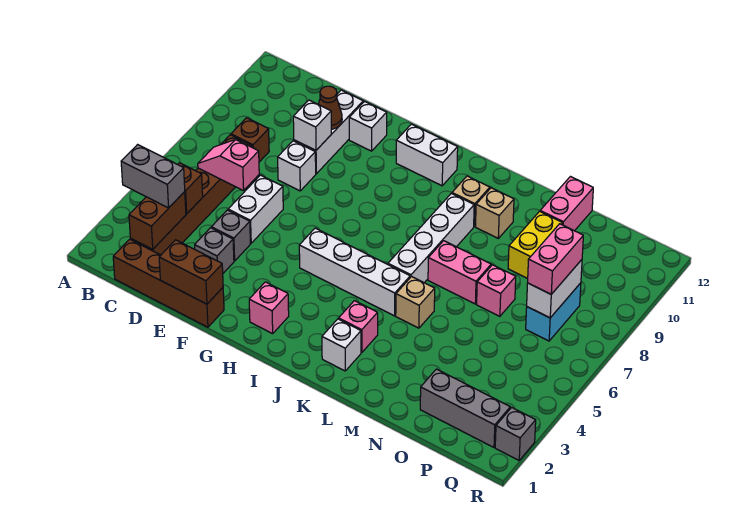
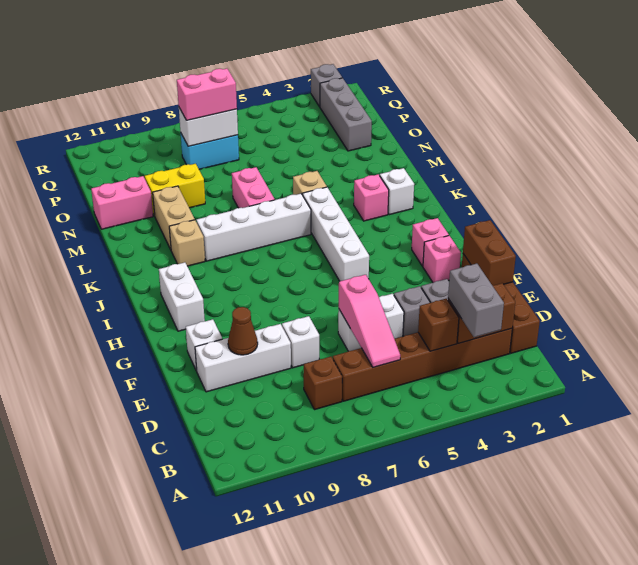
pink slope C6:D6 level 2 top D -> pink slope C6:E6 level 2 top E
white brick E9 level 2 -> none
tan brick L10 level 1 -> tan brick L10:M10 level 1
pink brick N7 level 1 -> pink brick G2 level 1

